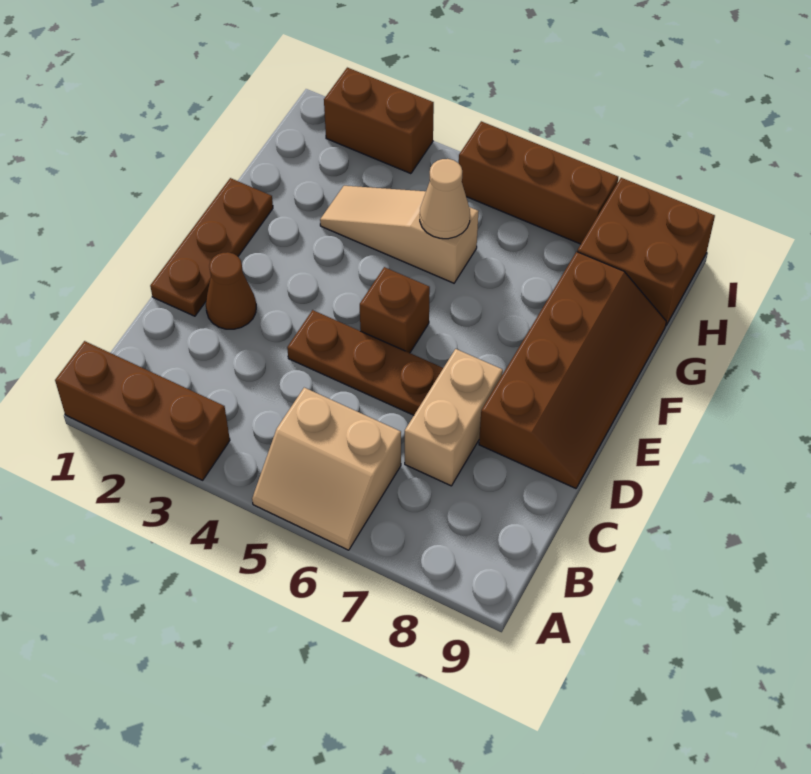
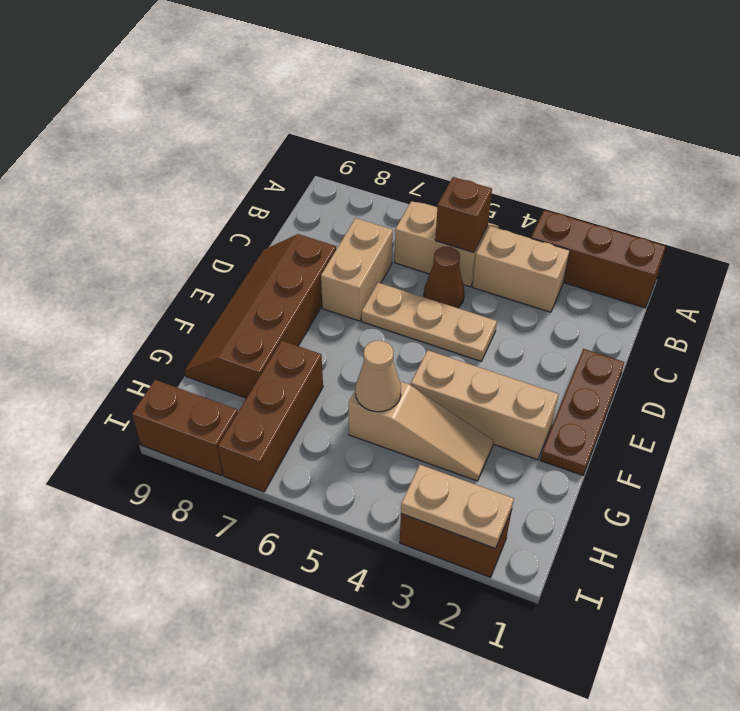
none -> tan brick B3:B4 level 1
brown cone D2 level 1 -> brown cone C5 level 1
brown plate D4:D6 level 1 -> tan plate D4:D6 level 1
brown brick E5 level 1 -> brown brick B5 level 2
none -> tan brick F2:F4 level 1
brown brick H8:I9 level 1 -> brown brick I8:I9 level 1
none -> tan plate I2:I3 level 2
brown brick I5:I7 level 1 -> brown brick G7:I7 level 1

